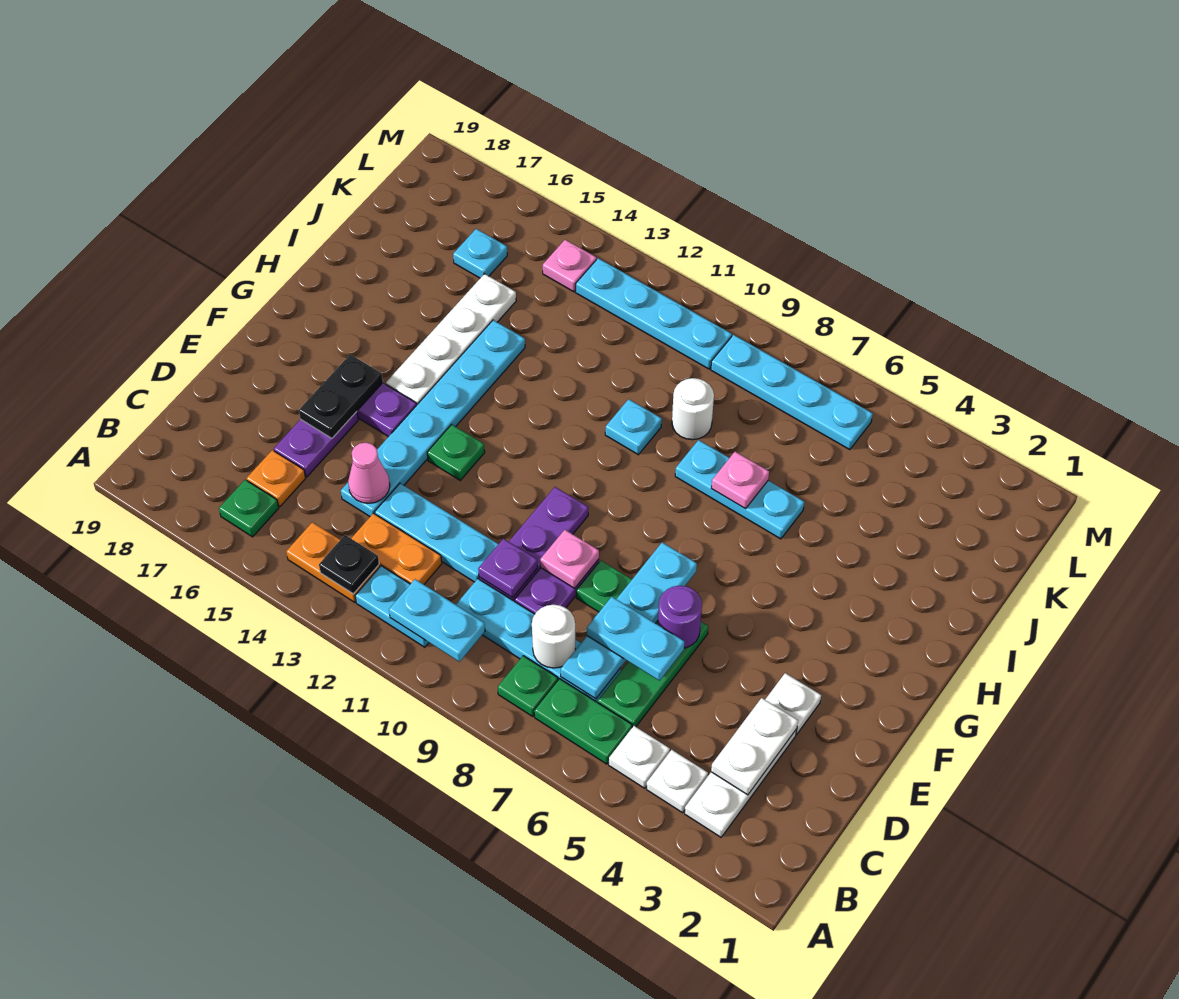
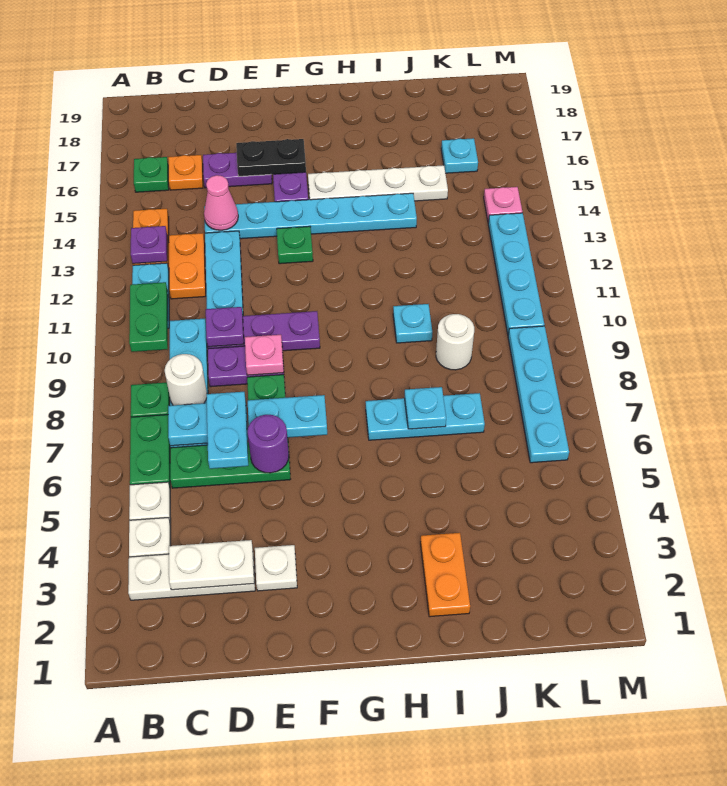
cyan plate B10:B11 level 2 -> green plate B10:B11 level 2
black plate B13 level 2 -> purple plate B13 level 2
none -> orange plate I2:I3 level 1
cyan plate I6:I8 level 1 -> cyan plate H7:J7 level 1
pink plate I7 level 2 -> cyan plate I7 level 2

